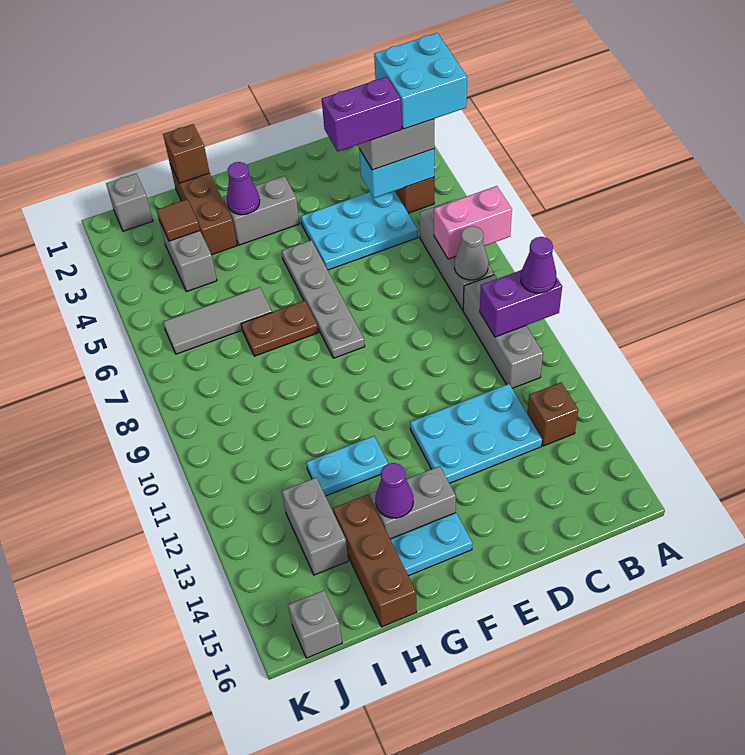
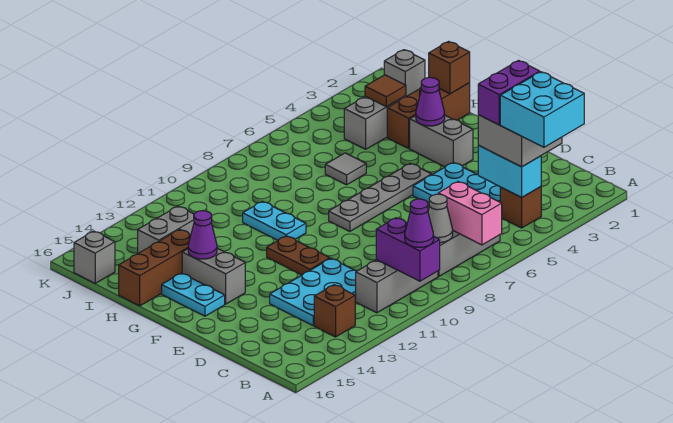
purple brick C4:D4 level 4 -> purple brick C3:C4 level 4
cyan plate C12:E13 level 1 -> cyan plate C11:D13 level 1
brown plate G7:H7 level 1 -> brown plate E11:F11 level 1
cyan plate G12:H12 level 1 -> cyan plate G10:H10 level 1
grey tile H6:J6 level 1 -> grey tile H6 level 1

